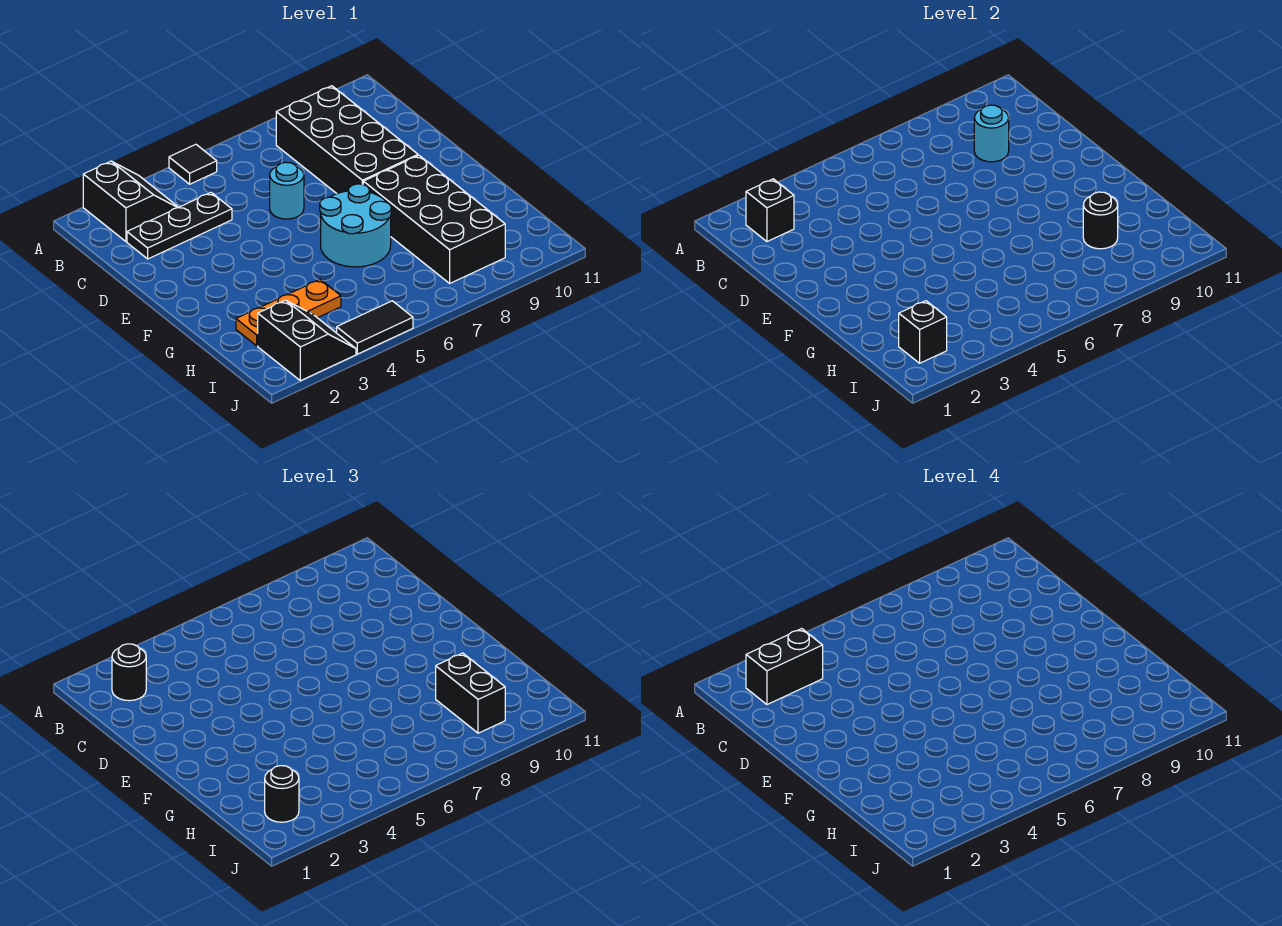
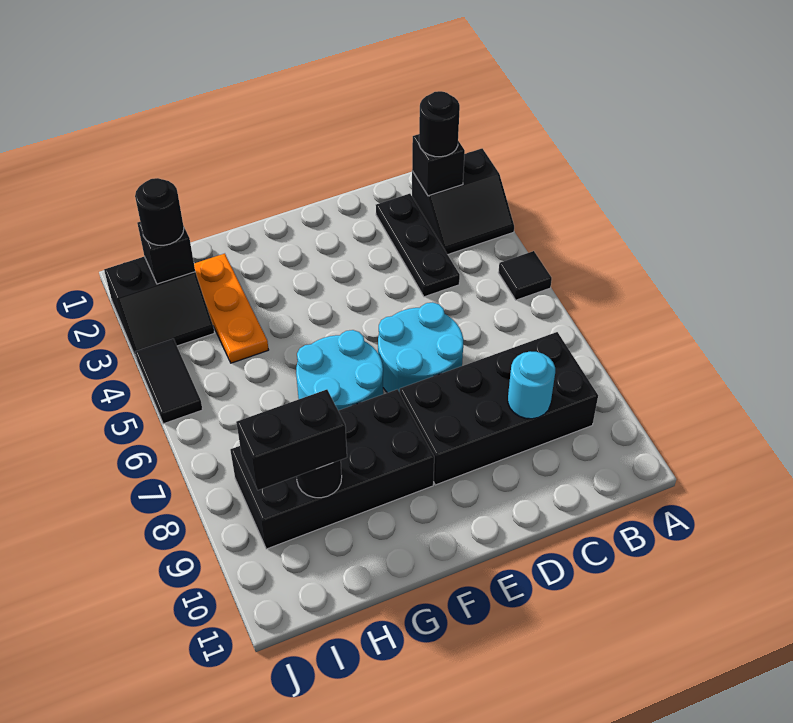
black brick B2:B3 level 4 -> none
cyan round brick D6 level 1 -> cyan round brick D6:E7 level 1

